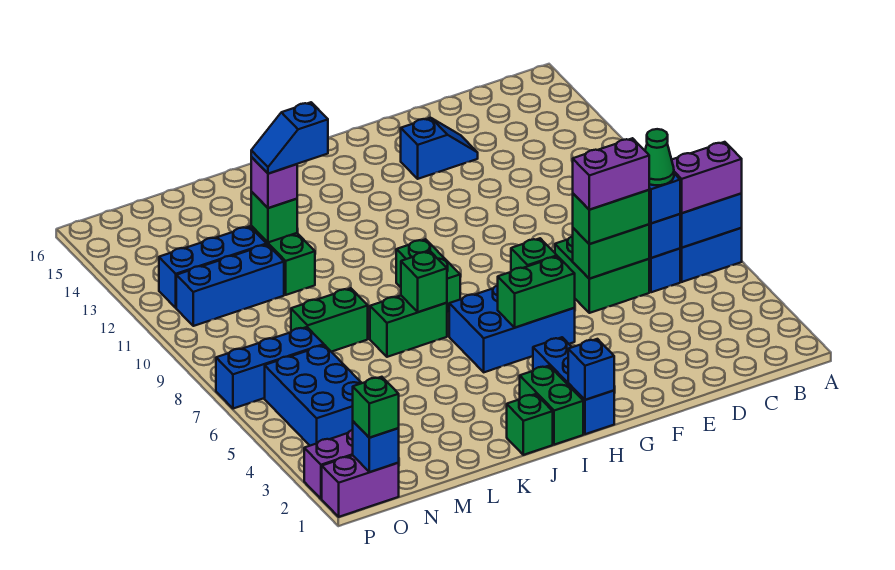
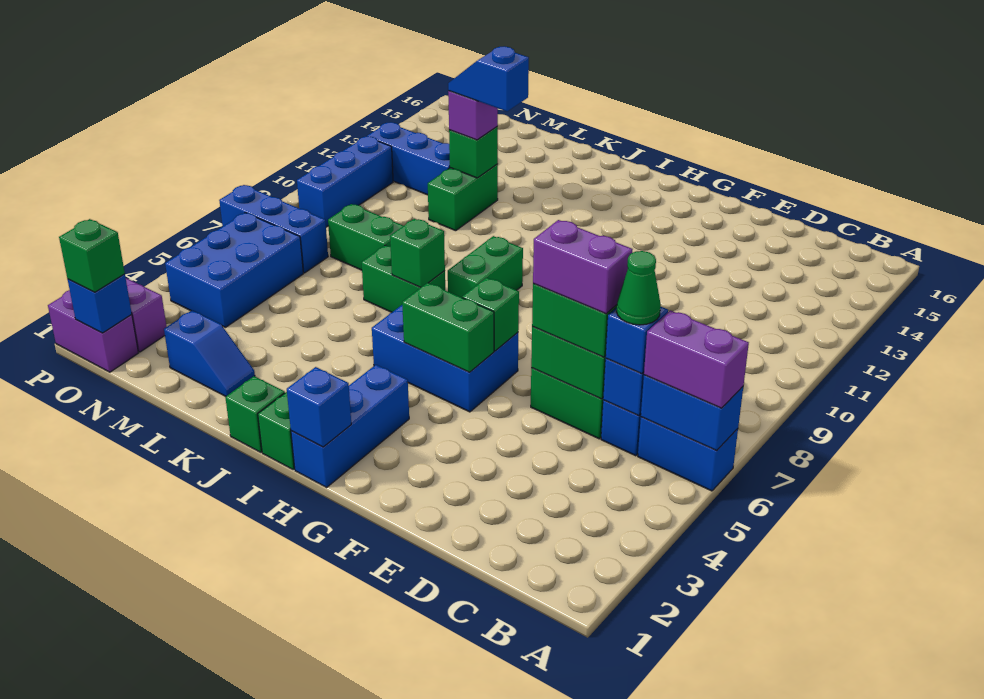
blue slope E14:F14 level 1 top F -> blue slope L2:M2 level 1 top M
blue brick M11:O11 level 1 -> blue brick O9:O11 level 1

